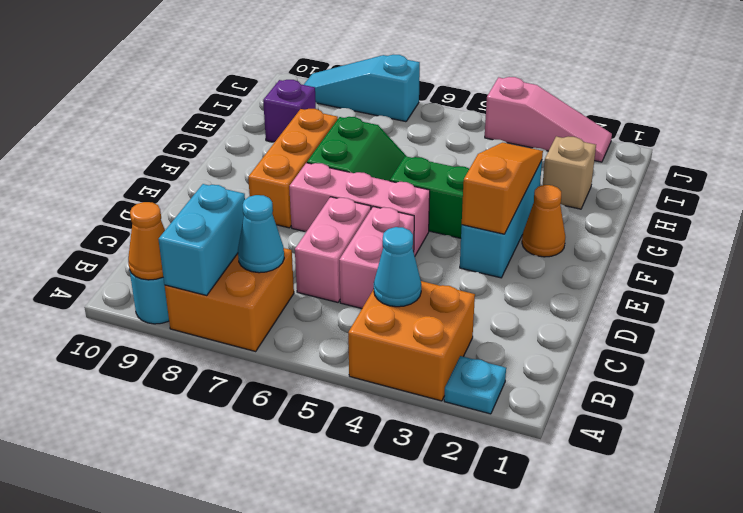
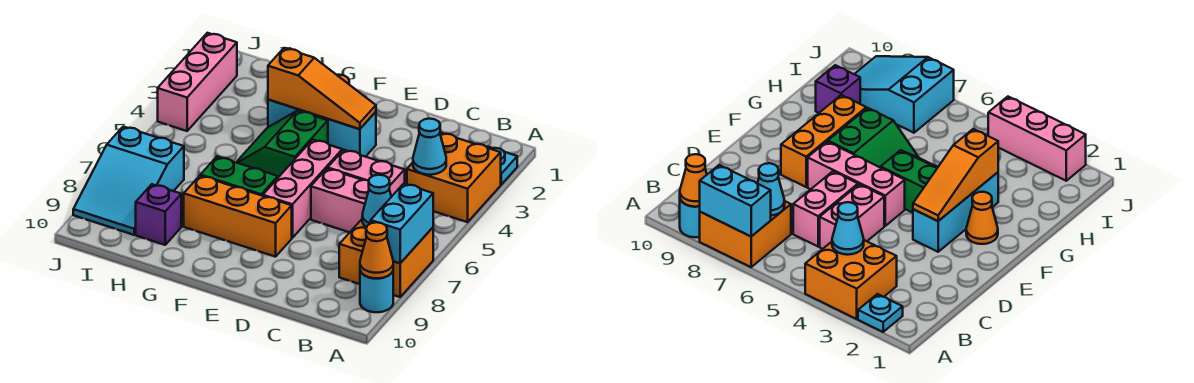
cyan brick A8:B8 level 2 -> cyan brick A7:A8 level 2
orange slope E3:G3 level 2 top E -> orange slope E3:G3 level 2 top G
tan brick H2 level 1 -> none
pink slope J2:J4 level 1 top 4 -> pink brick J2:J4 level 1
cyan slope J7:J9 level 1 top 7 -> cyan slope I7:J9 level 1 top 7

